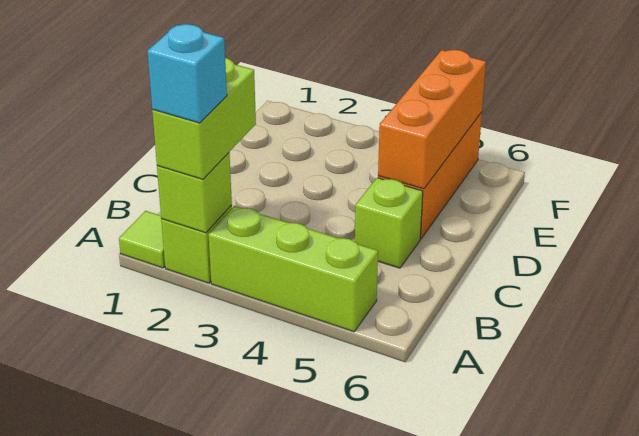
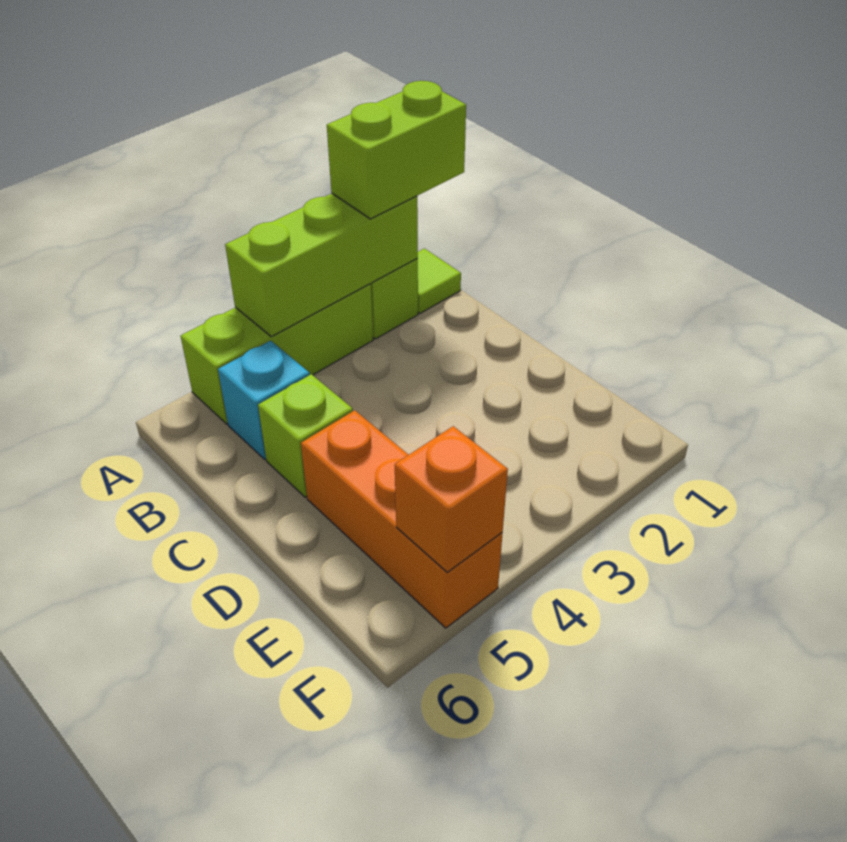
lime brick A2 level 2 -> lime brick A2:A4 level 2
lime brick A2:B2 level 3 -> lime brick A1:A2 level 3
cyan brick A2 level 4 -> cyan brick B5 level 1
orange brick D5:F5 level 2 -> orange brick F5 level 2

